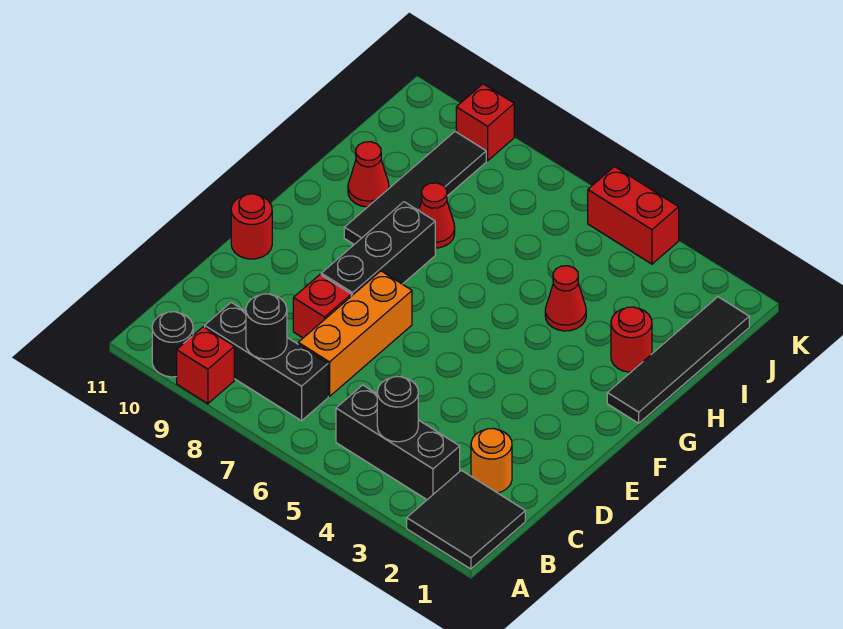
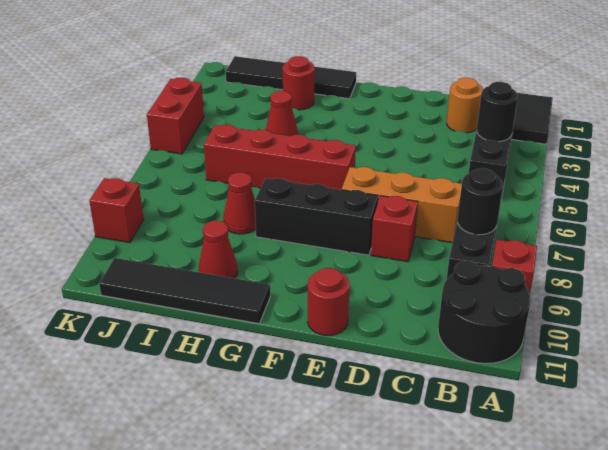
black round brick A10 level 1 -> black round brick A10:B11 level 1
none -> red brick F6:I6 level 1
black tile G9:J9 level 1 -> black tile G11:J11 level 1

